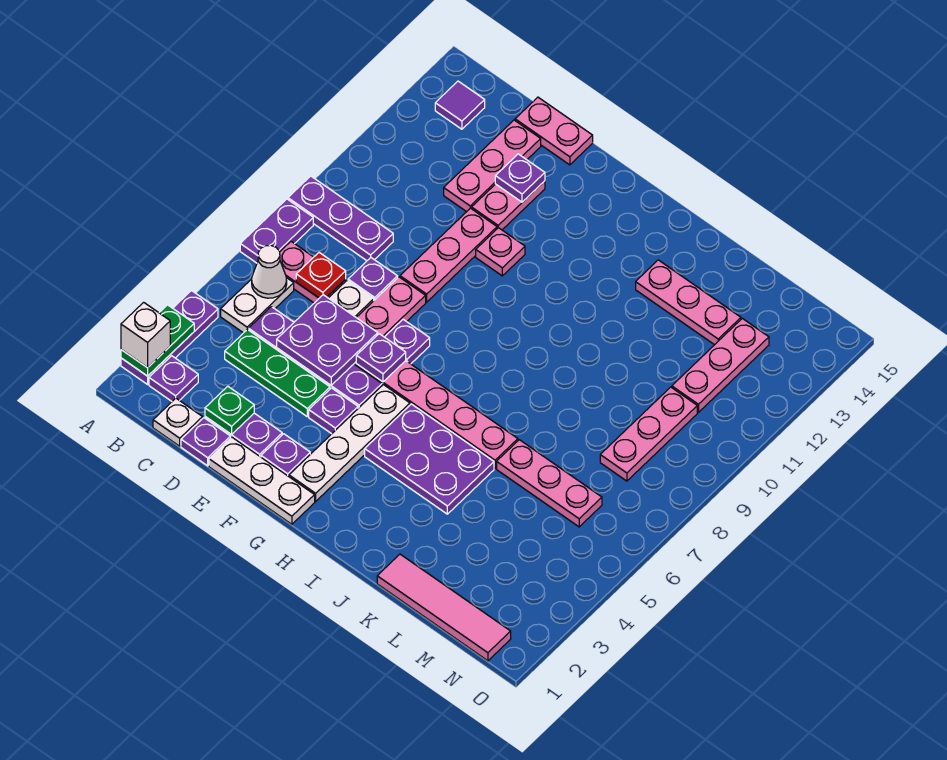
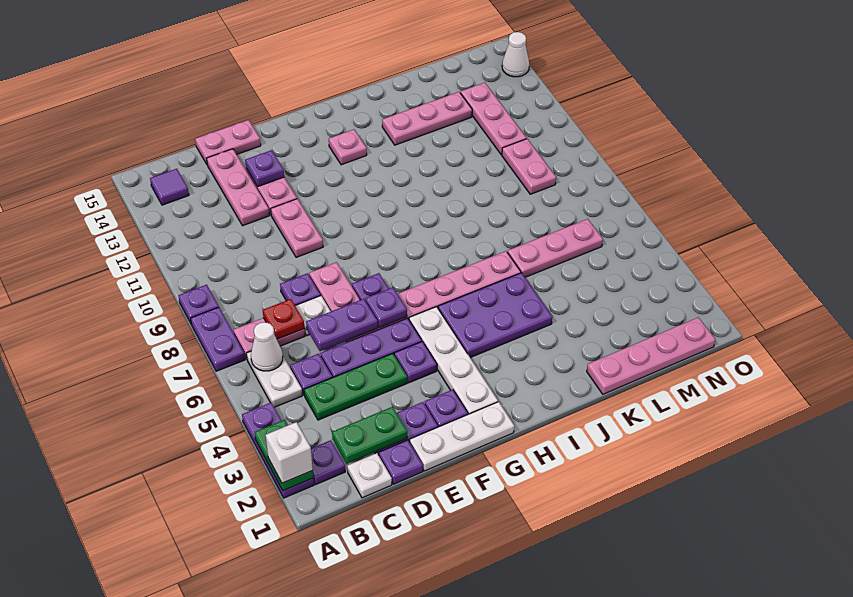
purple plate A9:C9 level 1 -> purple plate A9 level 1
green plate D2 level 2 -> green plate C2:D2 level 2
purple plate D5:E6 level 2 -> purple plate D6:E6 level 2
pink plate E9:E11 level 1 -> pink plate E10:E11 level 1
pink plate F11 level 1 -> pink plate H13 level 1
pink tile K1:N1 level 1 -> pink plate K1:N1 level 1
pink plate M8:M10 level 1 -> pink plate M9:M10 level 1
none -> white cone O14 level 1

